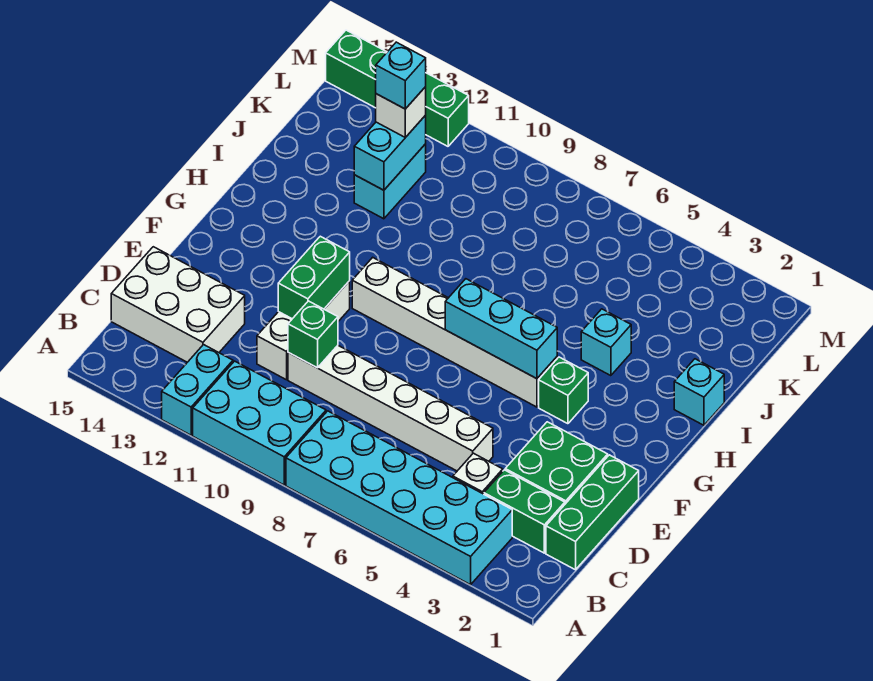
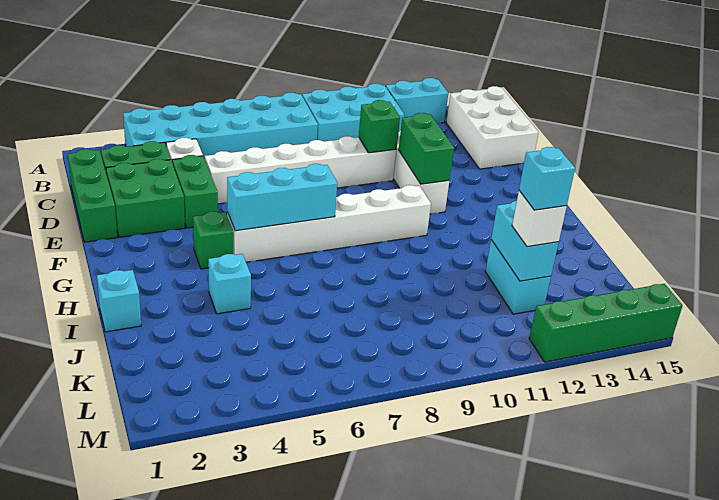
cyan brick A12:B12 level 1 -> cyan brick A12:A13 level 1
white brick C13:D15 level 1 -> white brick B14:D15 level 1
none -> green brick D4:E4 level 1

